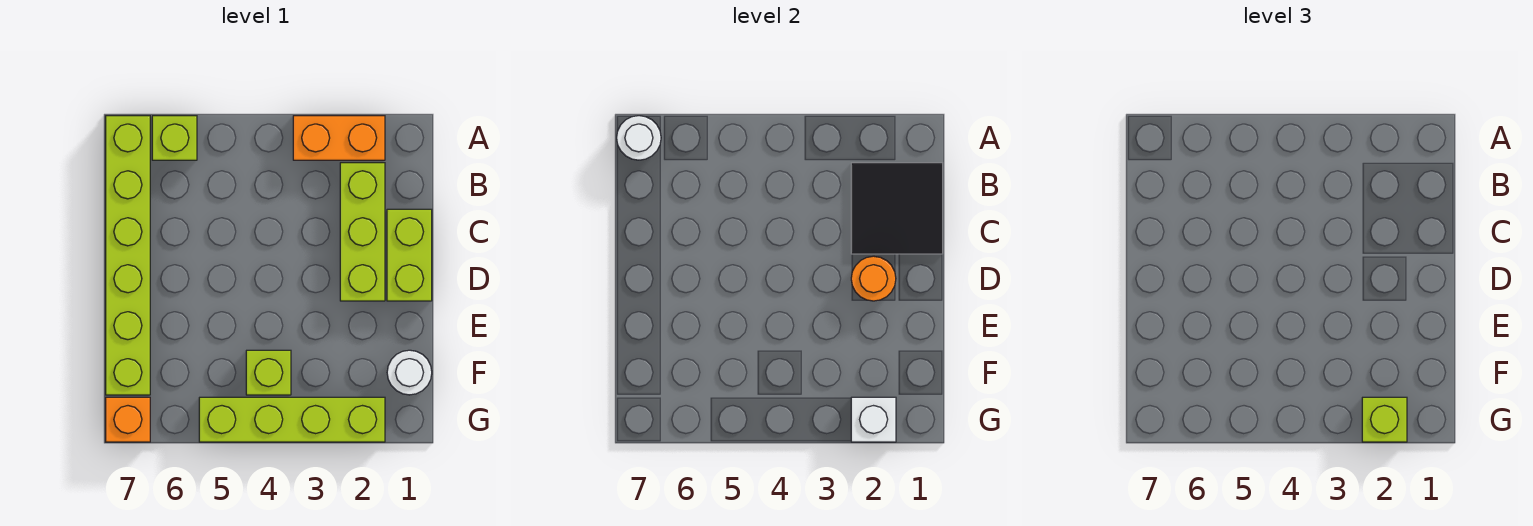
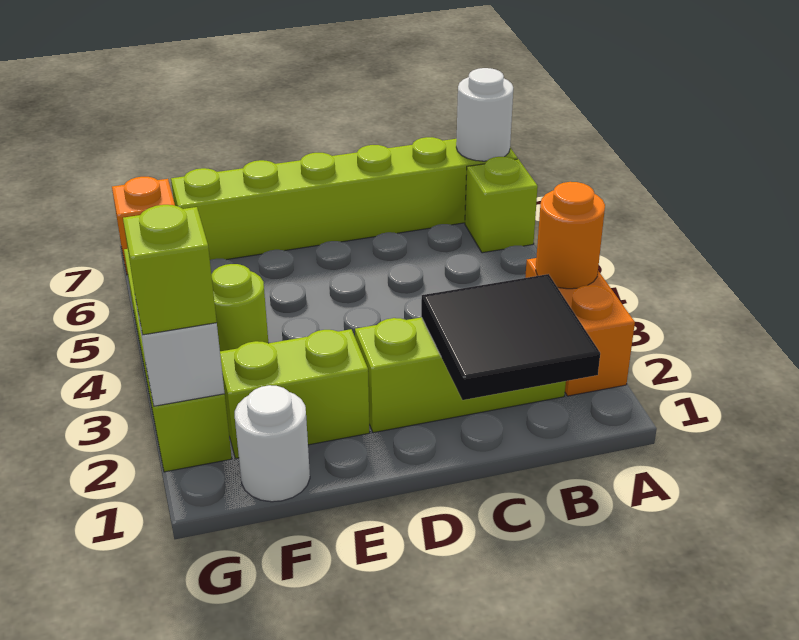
lime brick C1:D1 level 1 -> lime brick E2:F2 level 1
orange round brick D2 level 2 -> orange round brick A3 level 2
lime brick F4 level 1 -> lime round brick F4 level 1

